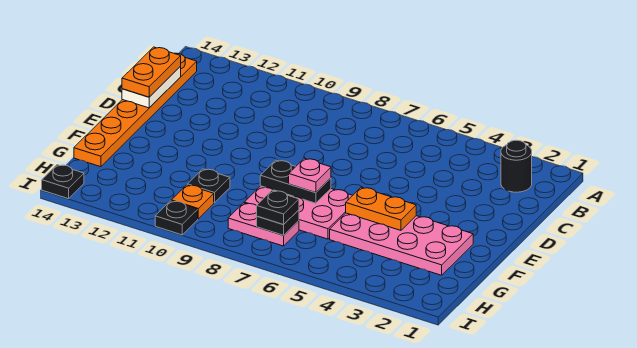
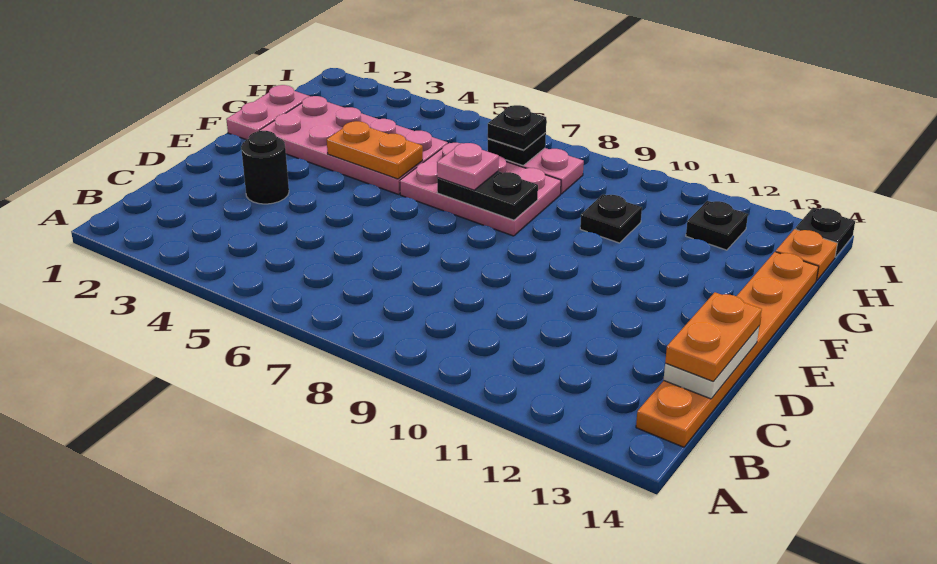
black round brick B2 level 1 -> black round brick D3 level 1
none -> pink plate F1:G1 level 1
orange plate H10 level 1 -> orange plate H14 level 1
black plate I10 level 1 -> black plate H12 level 1

